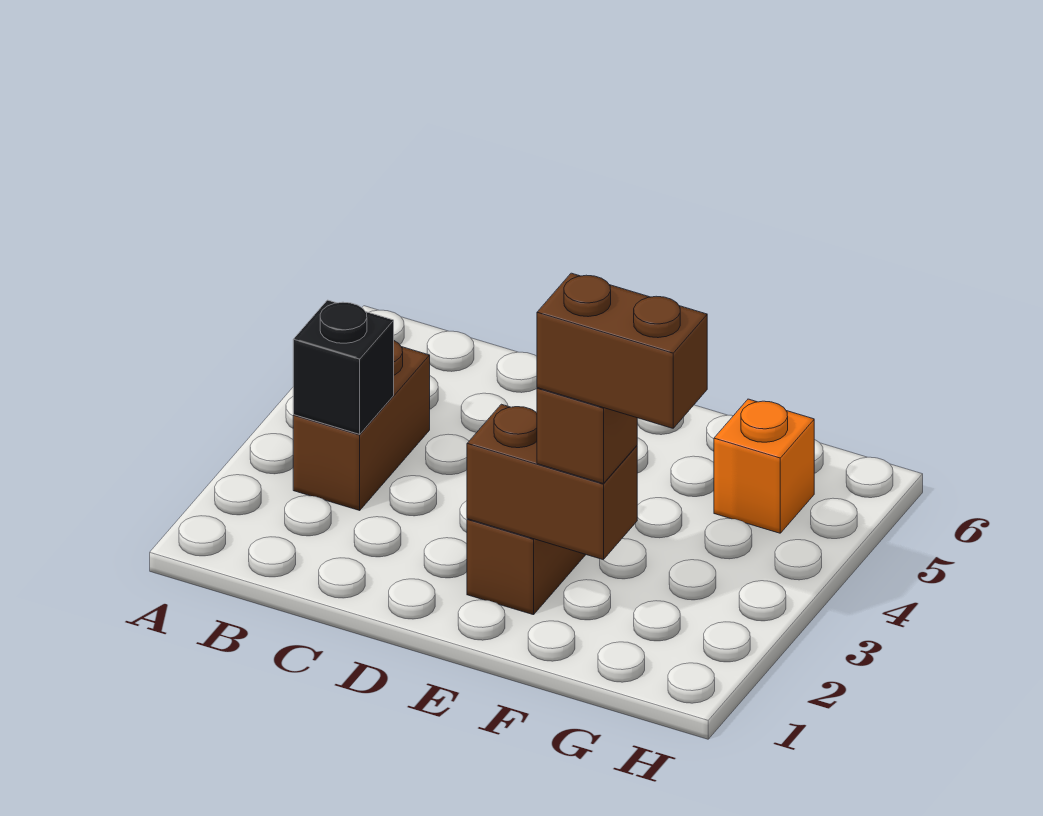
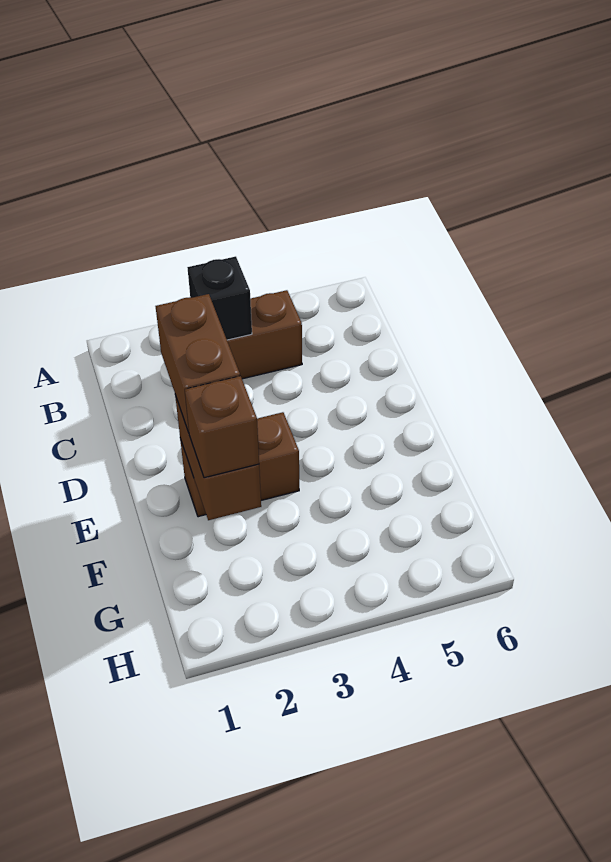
brown brick F2:G2 level 4 -> brown brick D2:E2 level 3
orange brick G5 level 1 -> none

